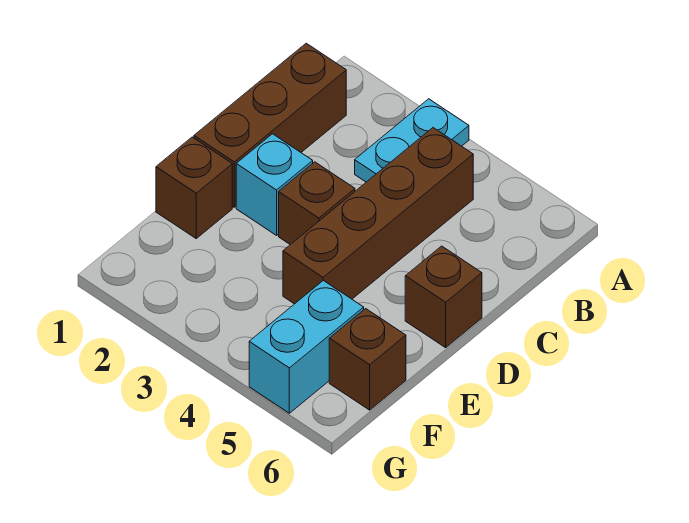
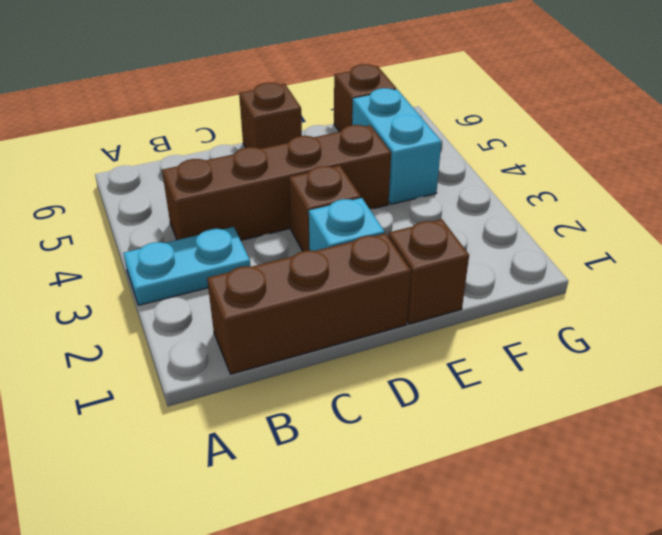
cyan brick F5:G5 level 1 -> cyan brick F4:F5 level 1

